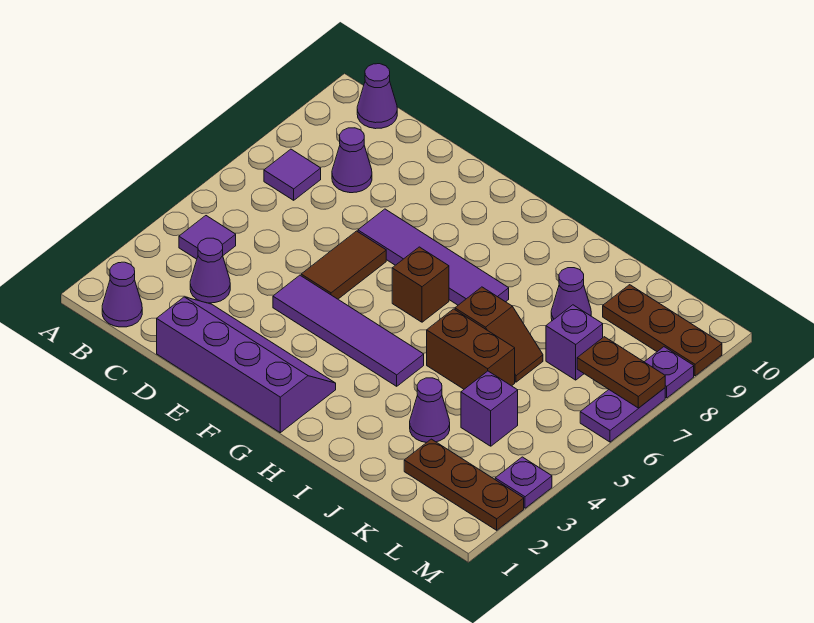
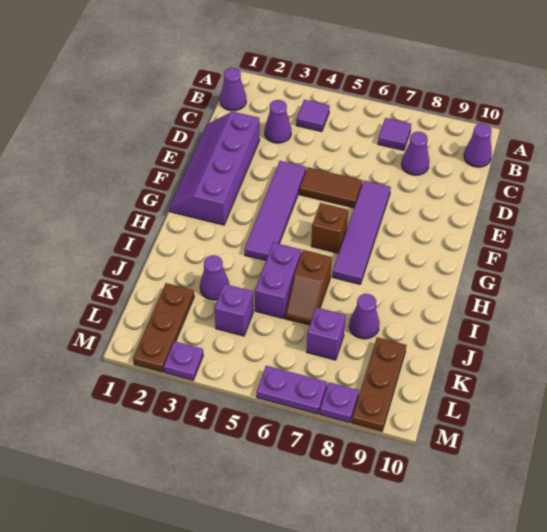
purple slope D1:G2 level 1 top 1 -> purple slope D1:G2 level 1 top 2
brown brick I5:J5 level 1 -> purple brick I5:J5 level 1
brown plate L7:M7 level 2 -> none

